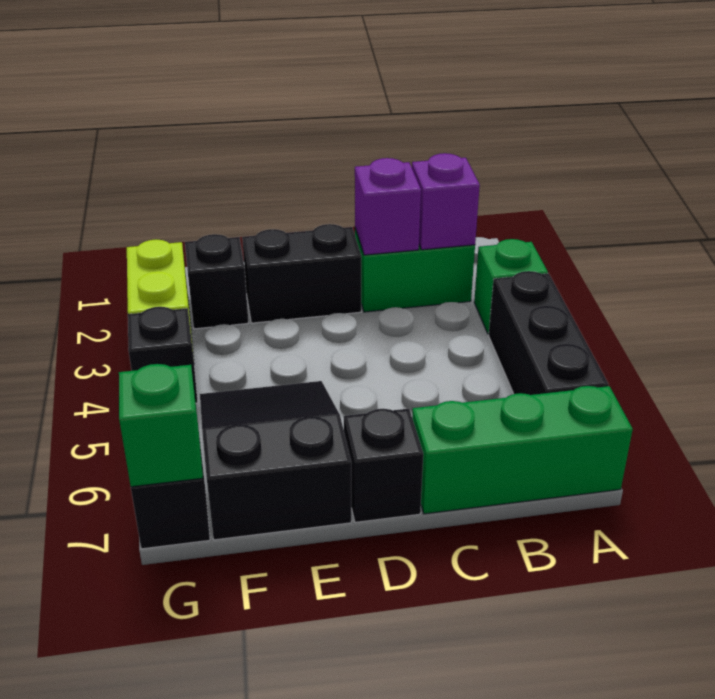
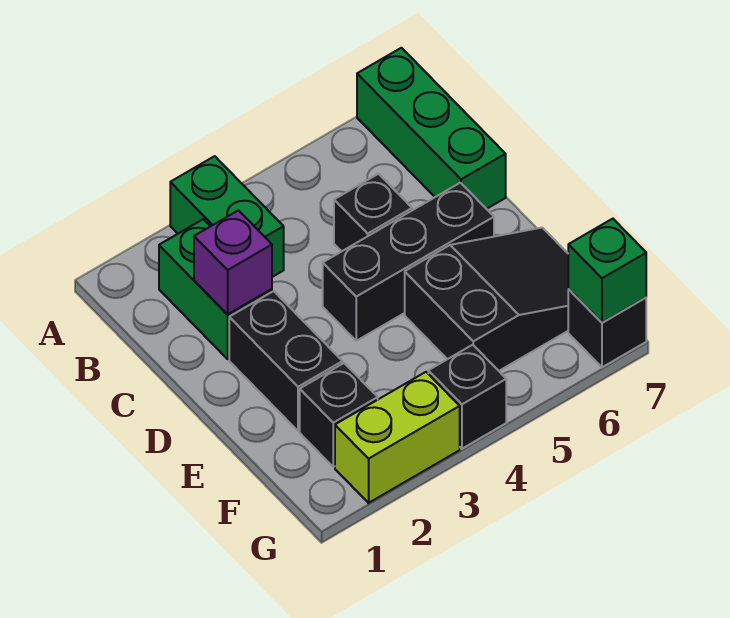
green brick A3 level 1 -> green brick A3:B3 level 1
black brick A4:A6 level 1 -> black brick D4:D6 level 1
purple brick B2 level 2 -> none
black brick D7 level 1 -> black brick C5 level 1
black slope E5:F7 level 1 top 7 -> black slope E5:F7 level 1 top 5

